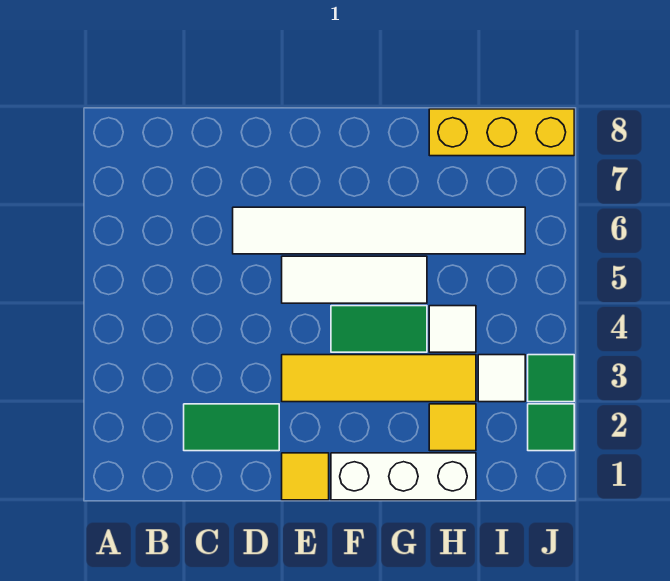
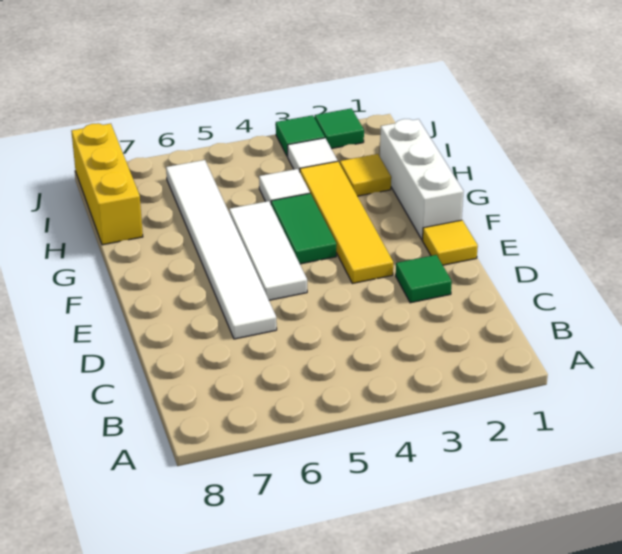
green tile C2:D2 level 1 -> green tile D2 level 1

